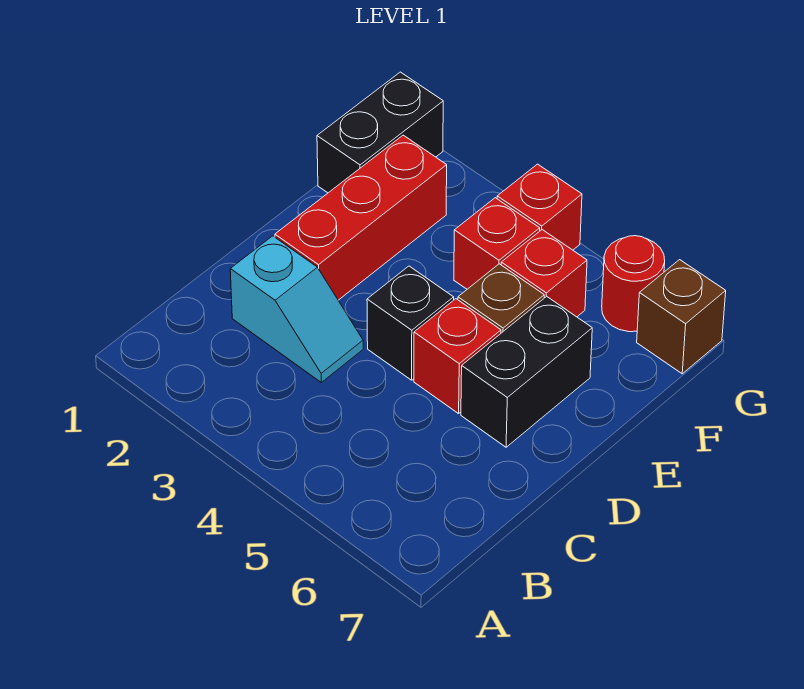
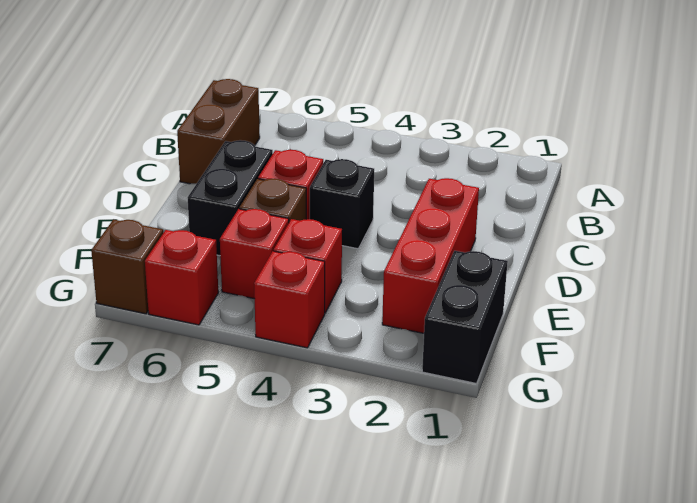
none -> brown brick B7:C7 level 1
cyan slope C2:C3 level 1 top 2 -> none
red round brick G6 level 1 -> red brick G6 level 1

